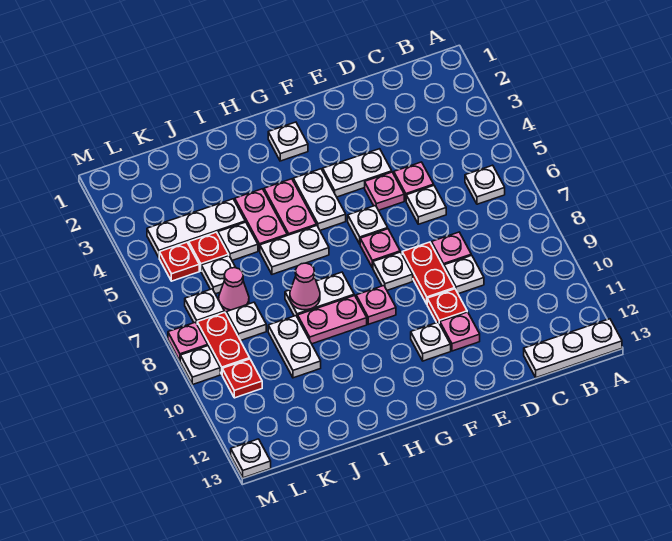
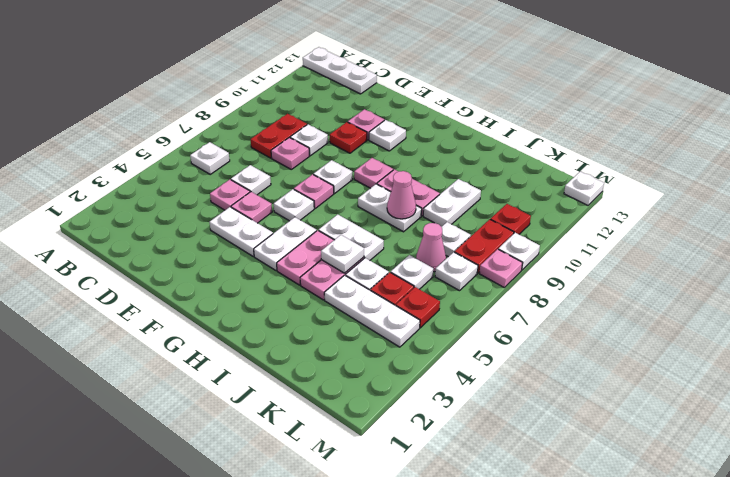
red plate E8:E9 level 1 -> red plate C8:C9 level 1
white plate G2 level 1 -> white plate I5 level 2

